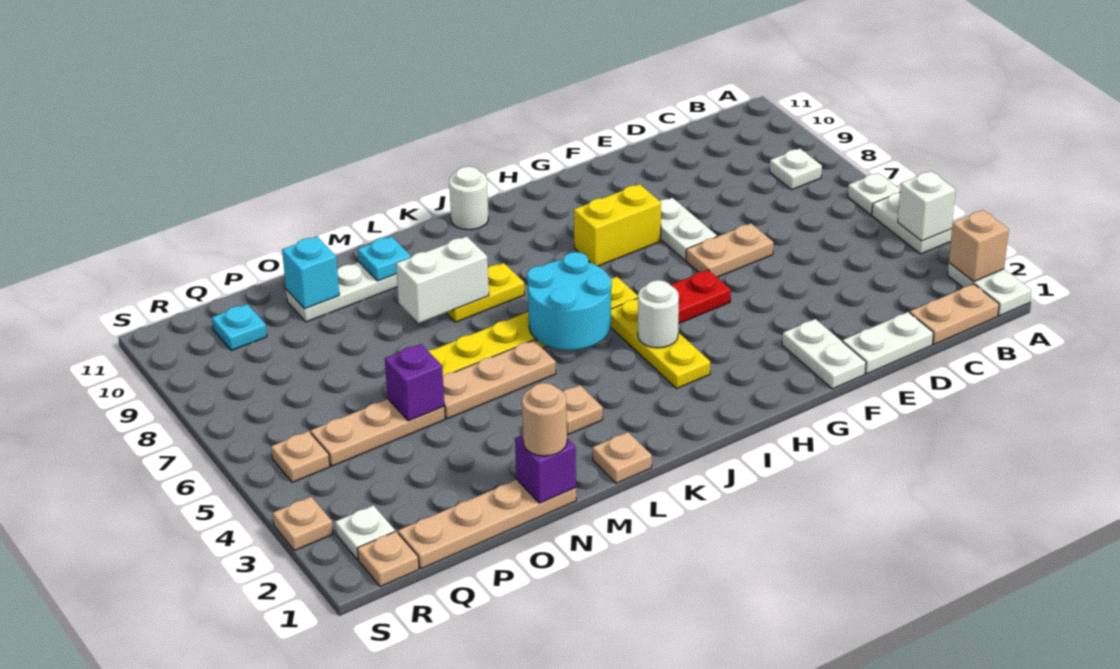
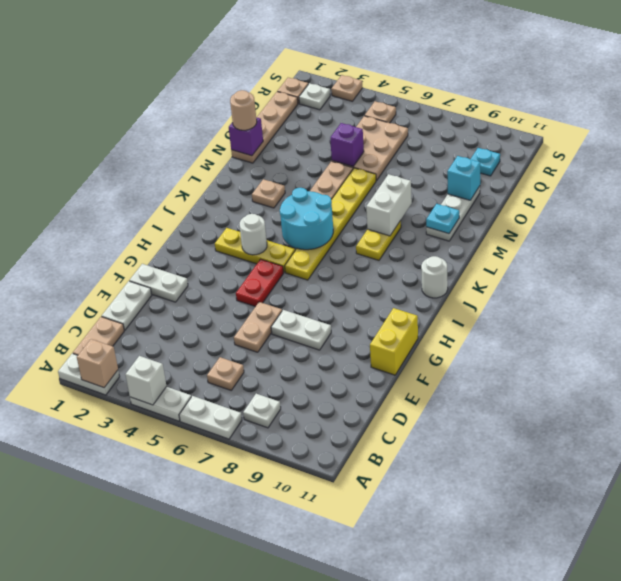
white plate A6 level 1 -> white plate A6:A7 level 1
yellow brick G8:H8 level 1 -> yellow brick F11:G11 level 1
tan plate L1 level 1 -> tan plate C6 level 1
tan plate O5:Q5 level 1 -> tan plate O5:Q6 level 1

